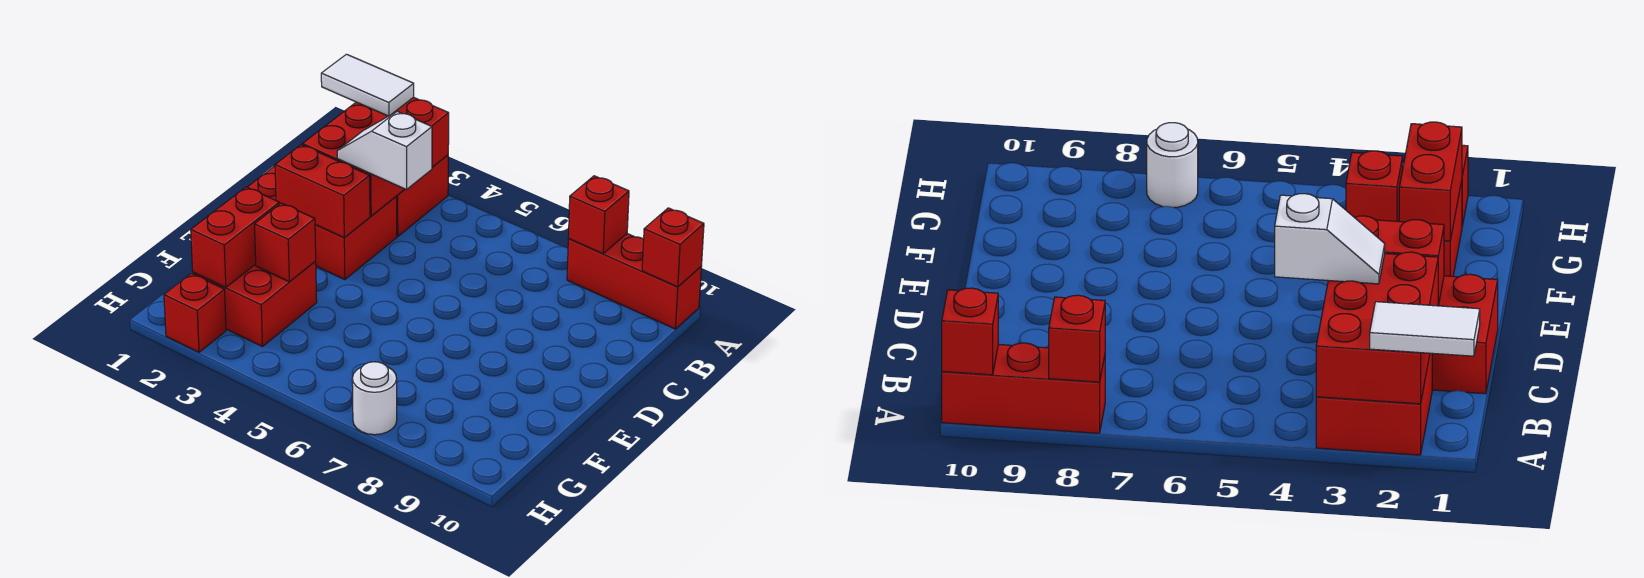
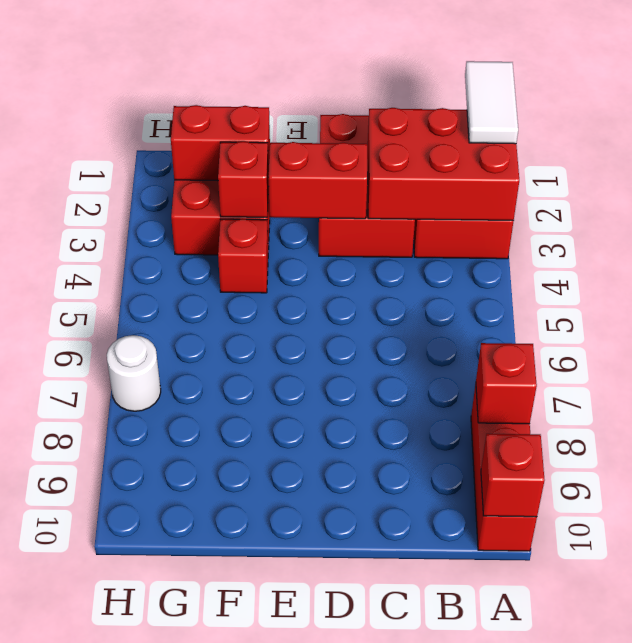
white slope C3:C4 level 3 top 4 -> none
red brick D2:D3 level 2 -> red brick D3:E3 level 2
red brick H2 level 1 -> red brick F4 level 1

